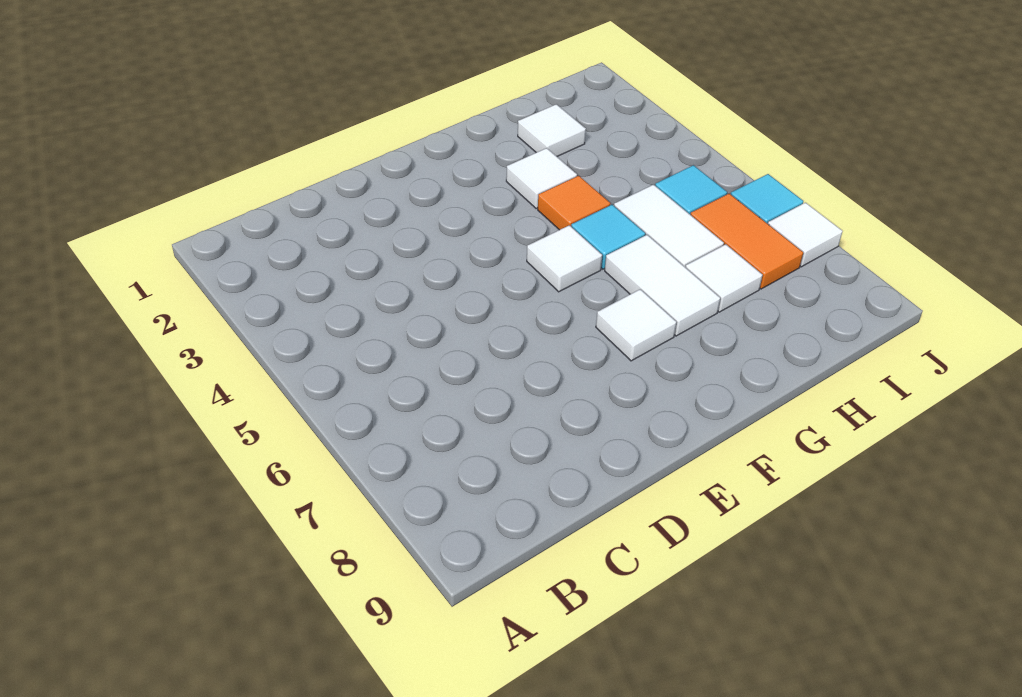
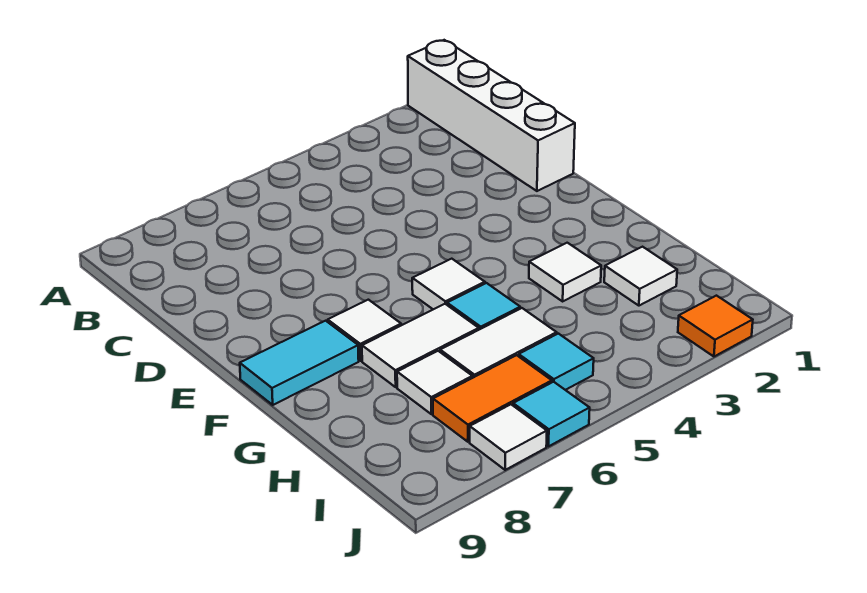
none -> white brick A1:D1 level 1
none -> cyan tile F8:F9 level 1
orange tile G4 level 1 -> orange tile J2 level 1

